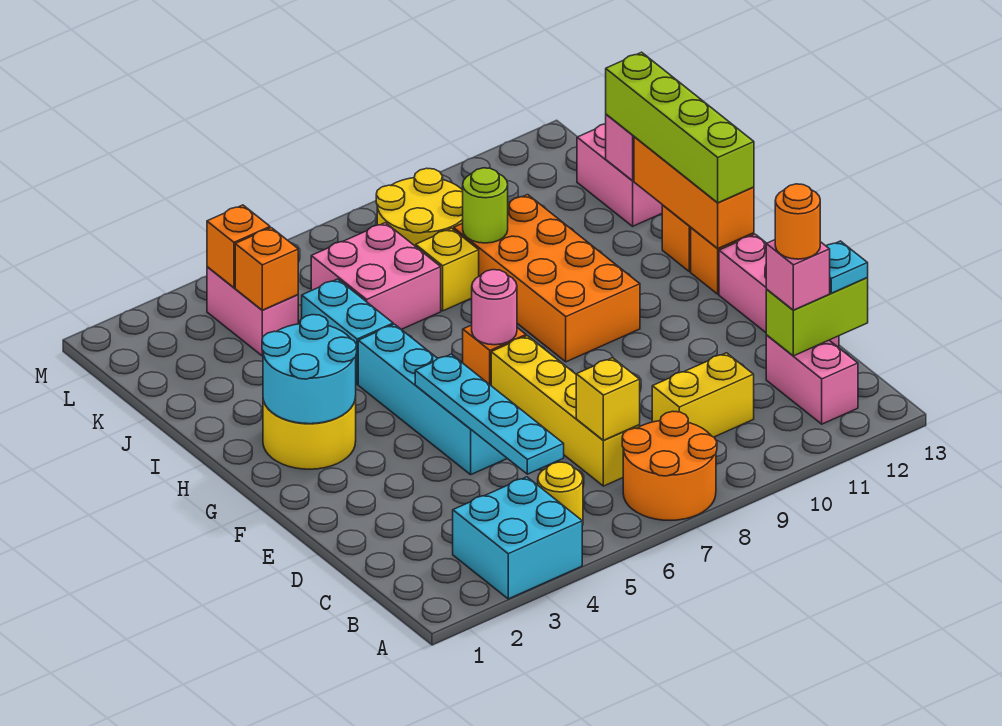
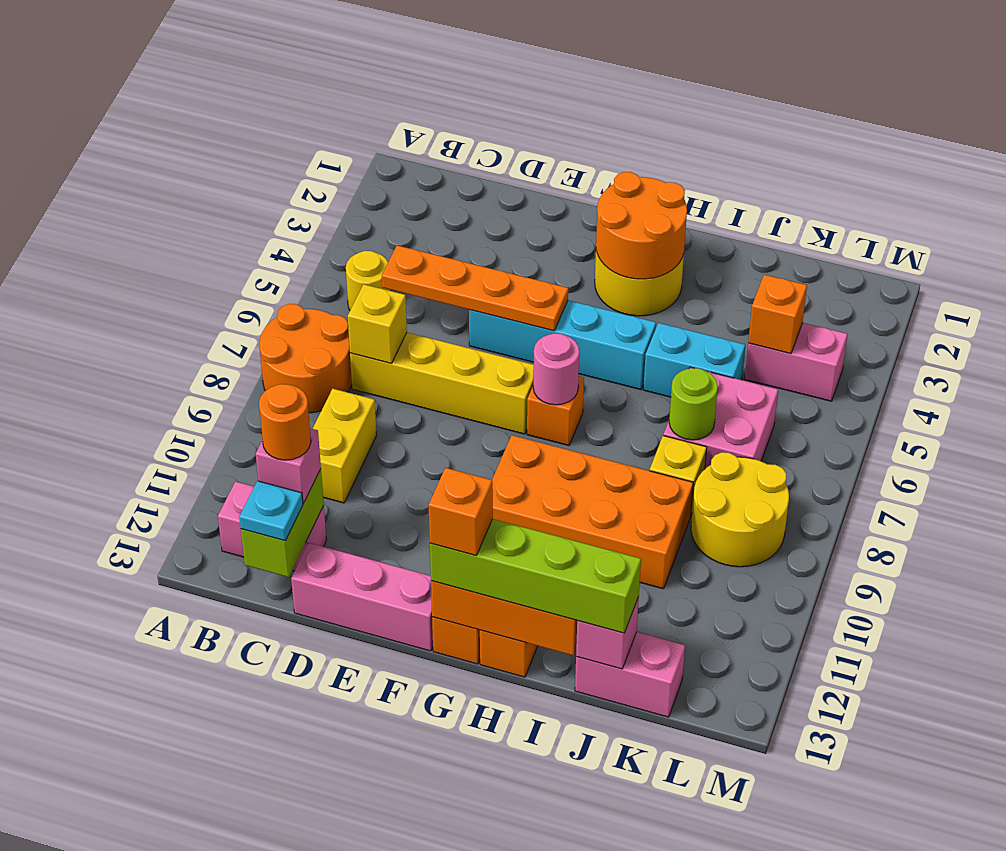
cyan brick A3:B4 level 1 -> none
cyan plate C5:F5 level 2 -> orange plate C5:F5 level 2
cyan round brick G2:H3 level 2 -> orange round brick G2:H3 level 2
lime round brick J9 level 2 -> lime round brick J7 level 2
orange brick L4 level 2 -> orange brick G13 level 4

